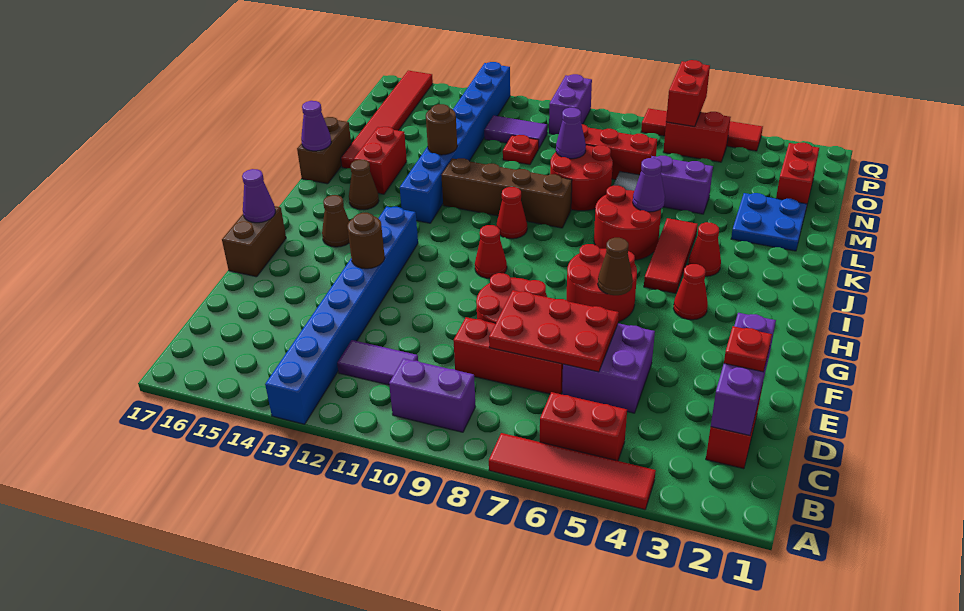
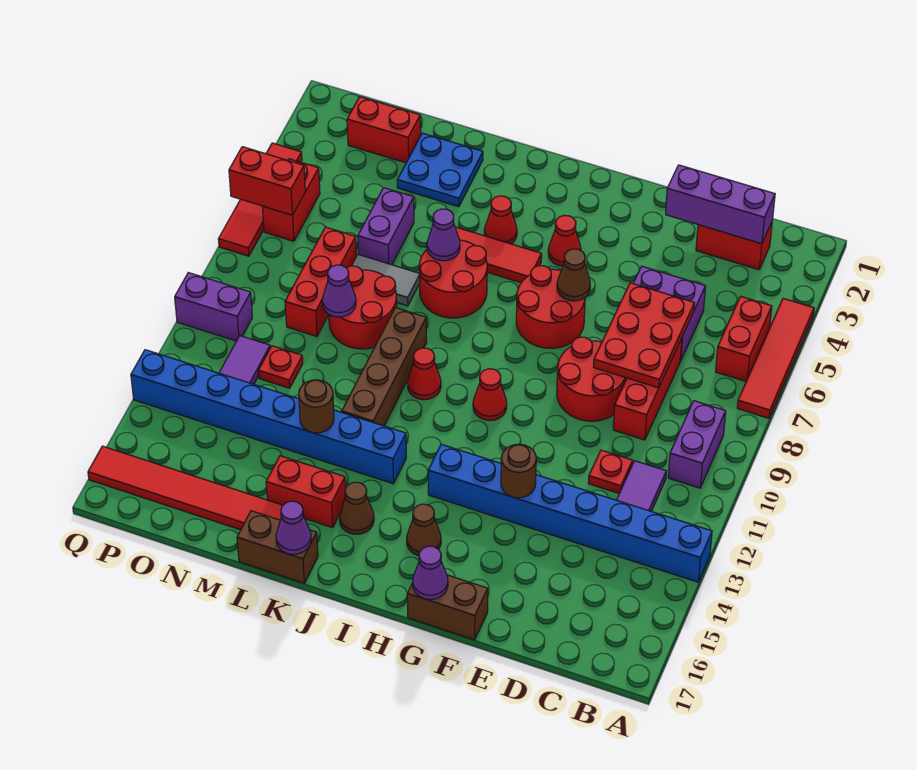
red plate D2 level 3 -> red plate D11 level 1

